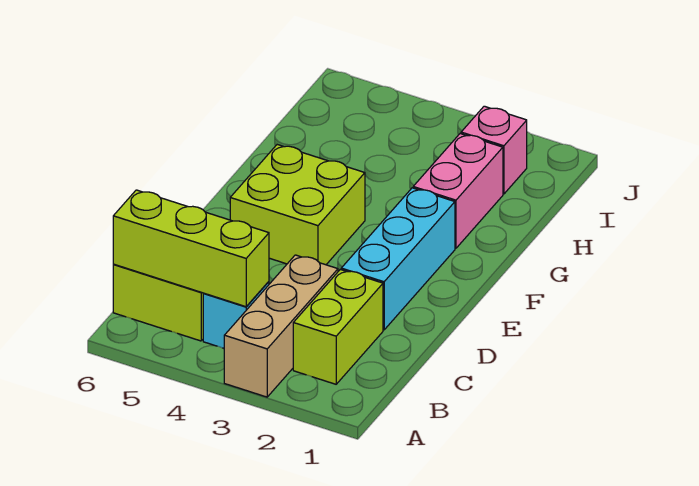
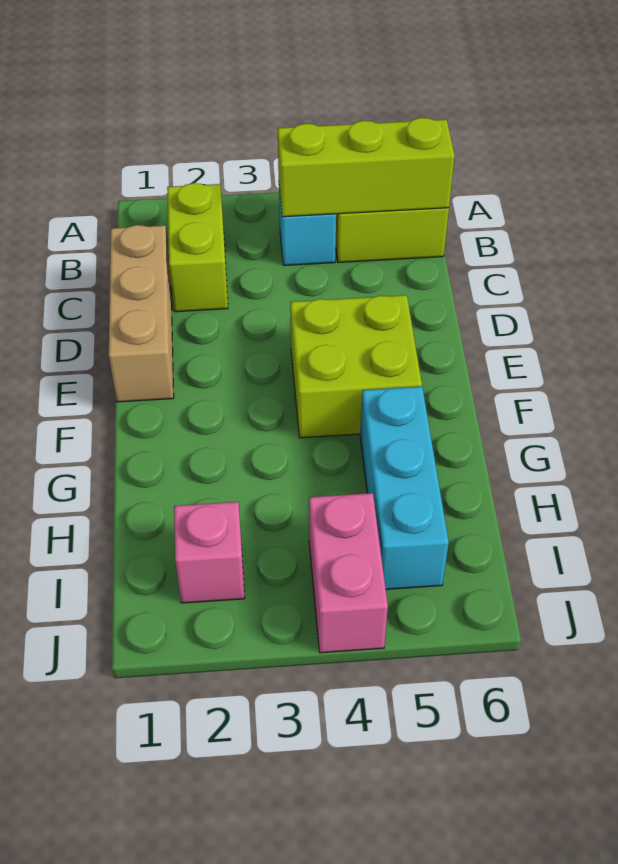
tan brick A3:C3 level 1 -> tan brick C1:E1 level 1
cyan brick D2:F2 level 1 -> cyan brick G5:I5 level 1
pink brick G2:H2 level 1 -> pink brick I4:J4 level 1

